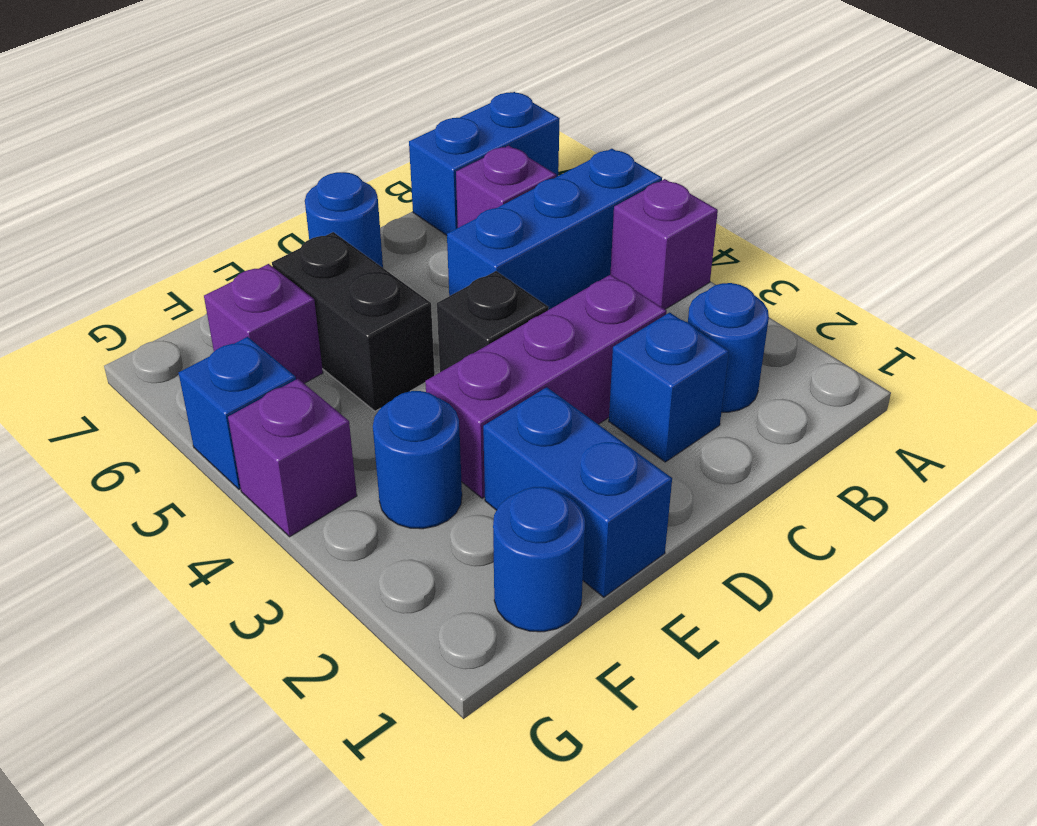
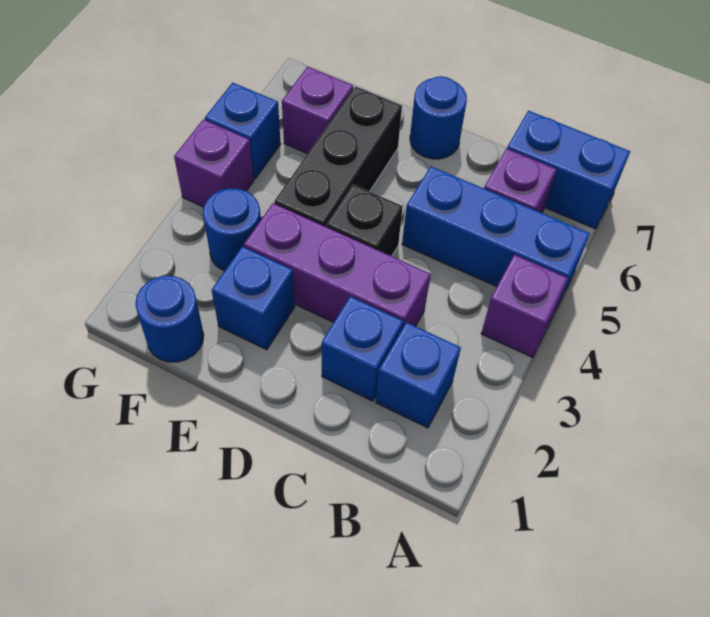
blue round brick B2 level 1 -> blue brick B2 level 1
blue brick E1:E2 level 1 -> blue brick E2 level 1
black brick E5:E6 level 1 -> black brick E4:E6 level 1

